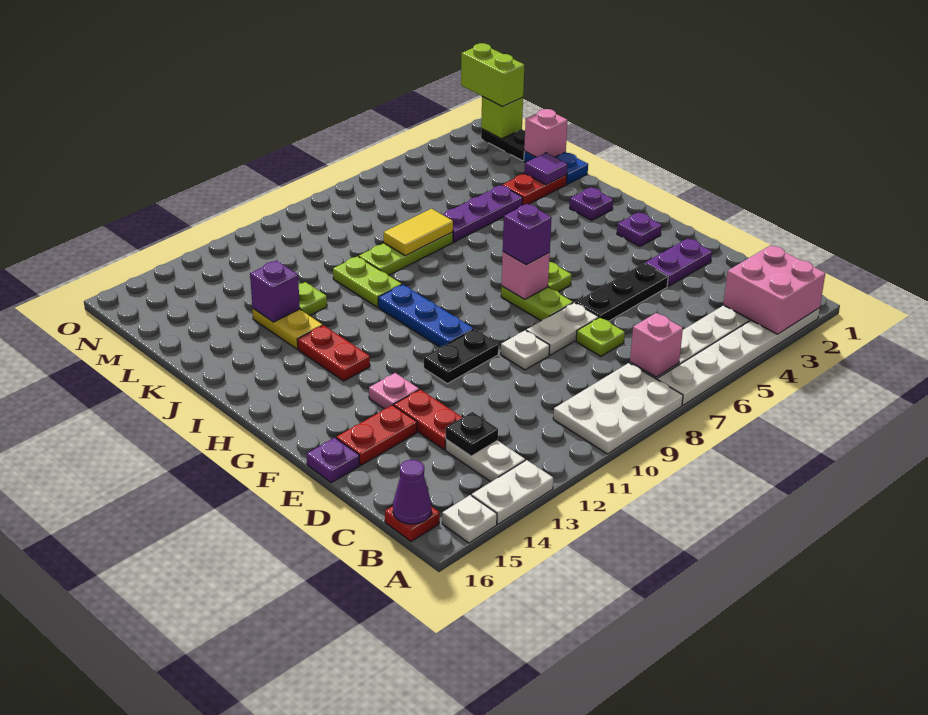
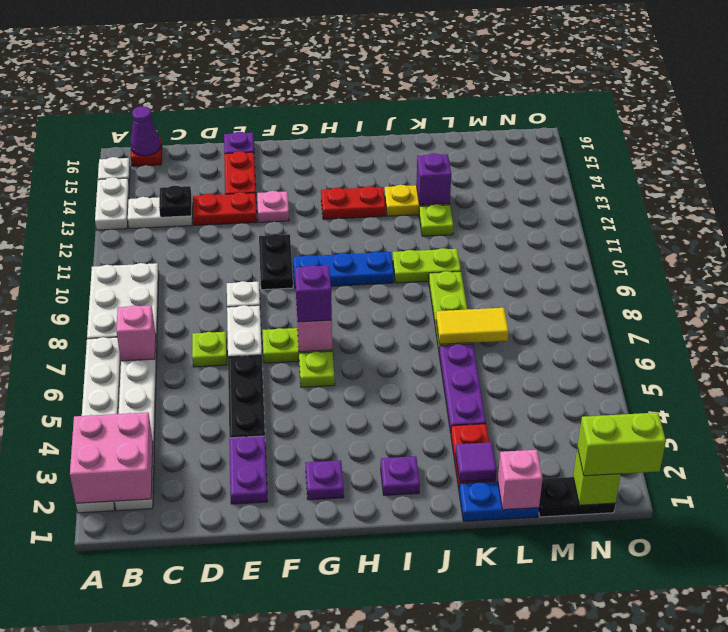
yellow tile K7:K8 level 2 -> yellow tile K7:L7 level 2

